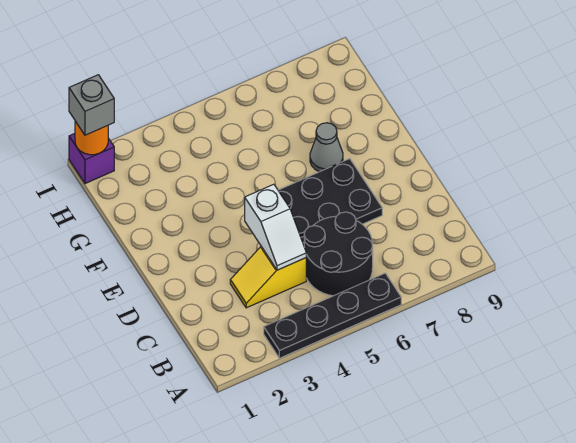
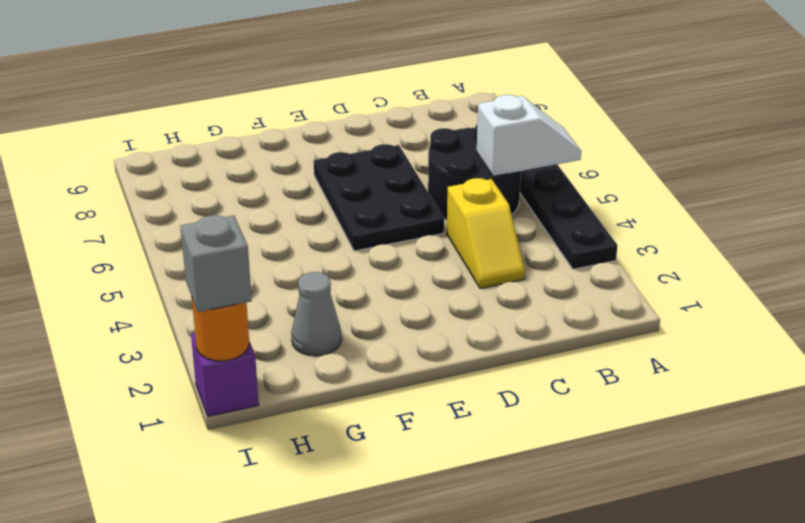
white slope C4:D4 level 2 top D -> white slope A5:B5 level 2 top B
grey cone F7 level 1 -> grey cone G2 level 1

